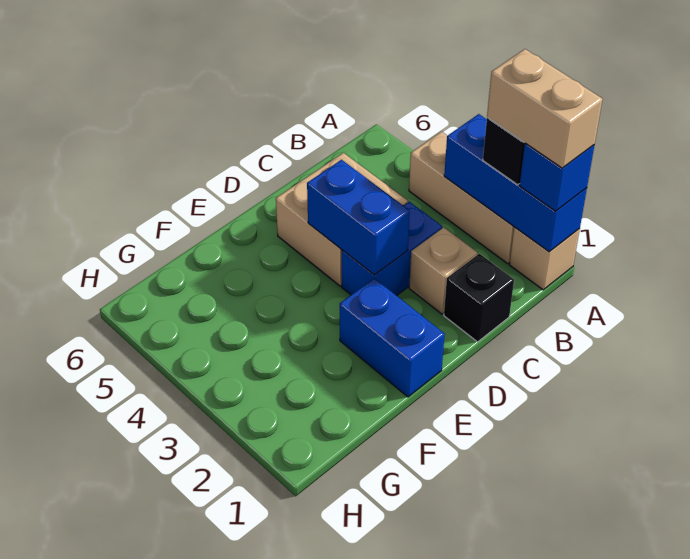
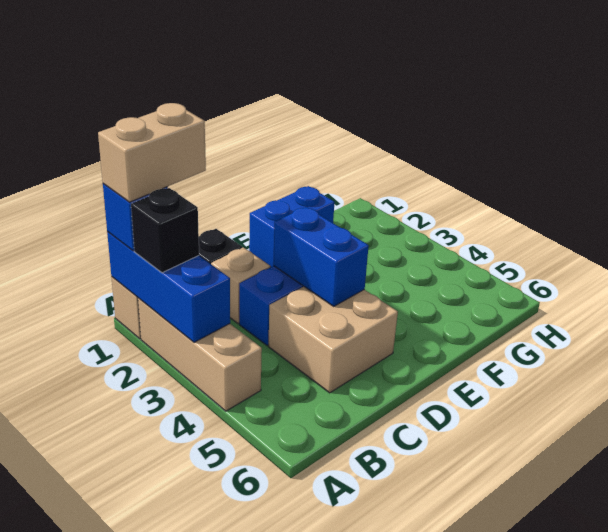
tan brick A1:A2 level 4 -> tan brick A1:B1 level 4
blue brick E1:E2 level 1 -> blue brick E1:F1 level 1

